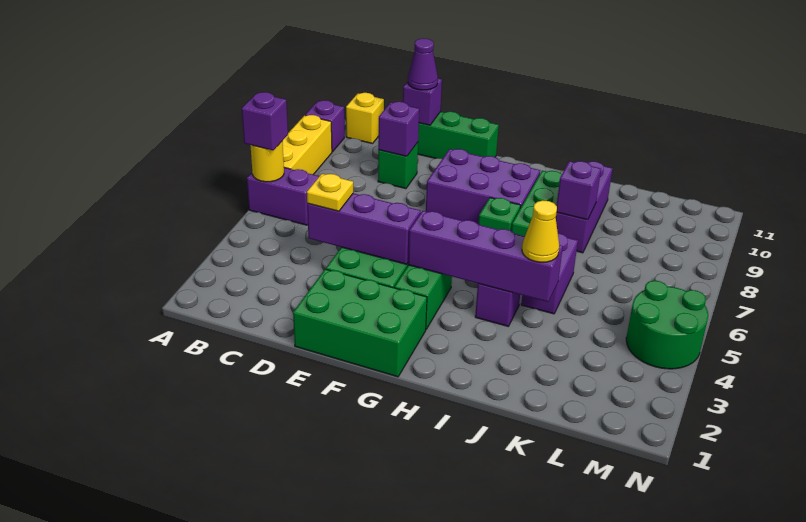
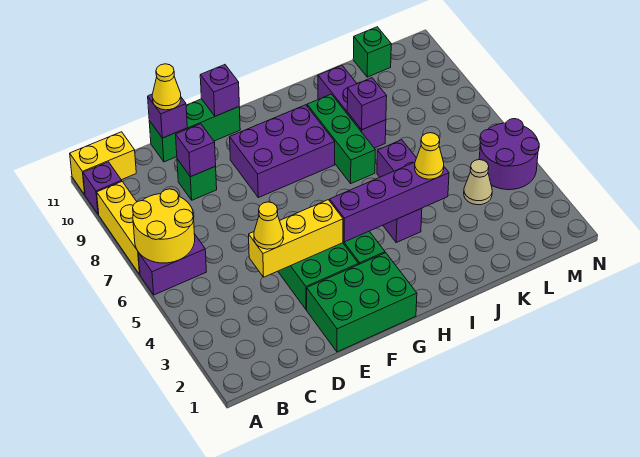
yellow round brick A6 level 2 -> yellow round brick A6:B7 level 2
purple brick A6 level 3 -> purple brick F11 level 2
yellow brick B11 level 1 -> yellow brick A11:B11 level 1
purple brick D4:F4 level 2 -> yellow brick D4:F4 level 2
yellow plate D4 level 3 -> yellow cone D4 level 3
purple cone D11 level 3 -> yellow cone D11 level 3
green brick H7 level 1 -> green brick L11 level 1
none -> tan cone L4 level 1
green round brick M4:N5 level 1 -> purple round brick M4:N5 level 1

